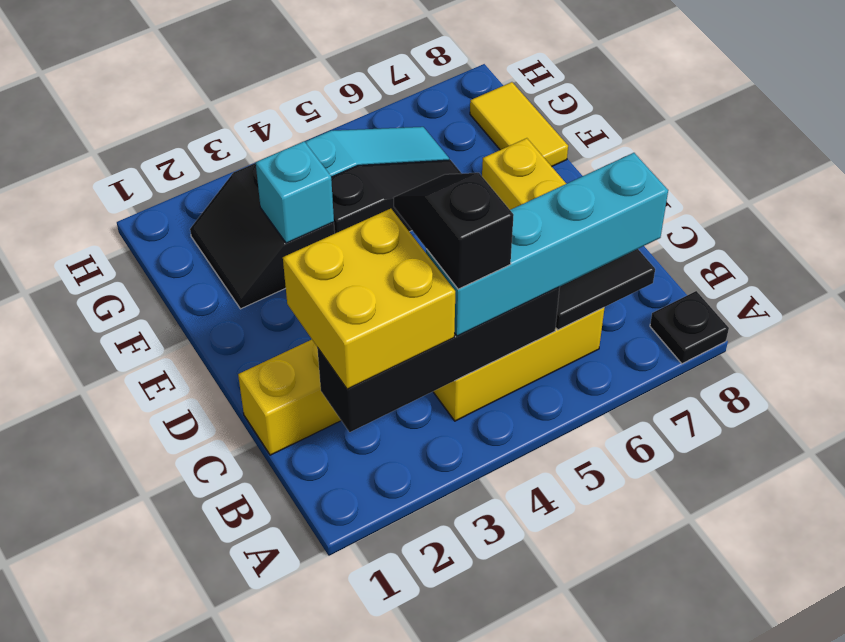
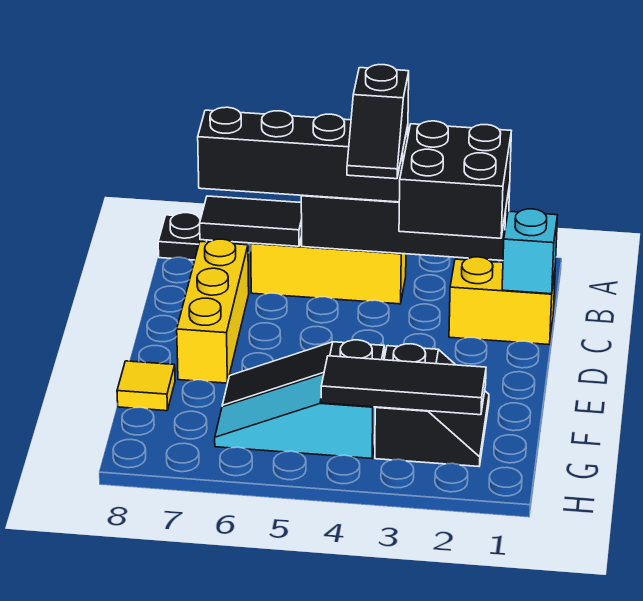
yellow brick B2:C3 level 3 -> black brick B2:C3 level 3
cyan brick B4:B7 level 3 -> black brick B4:B7 level 3
cyan brick F3 level 2 -> cyan brick C1 level 2
yellow tile F8:G8 level 1 -> yellow tile F8 level 1
none -> black tile G2:G4 level 2

